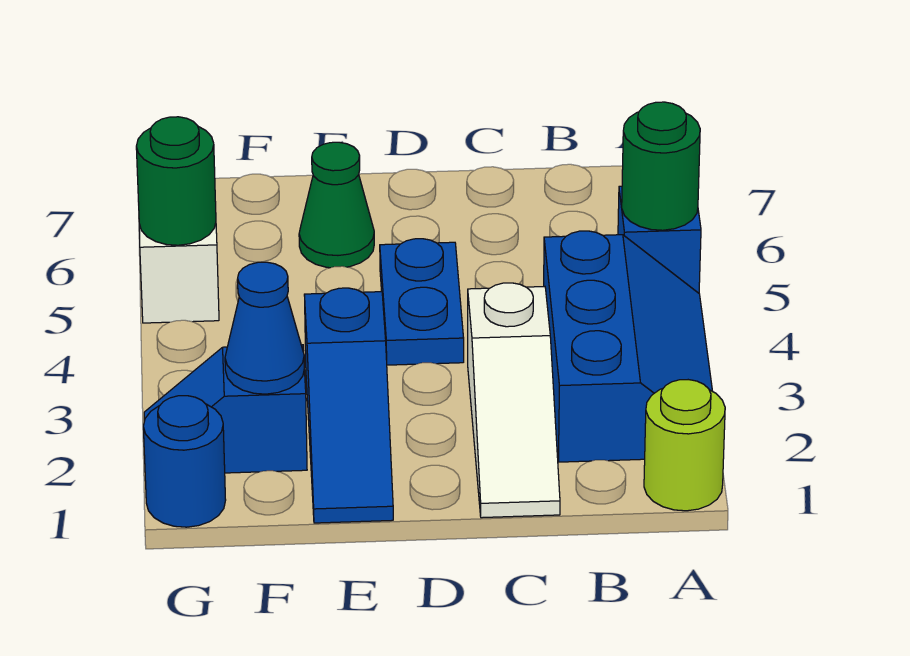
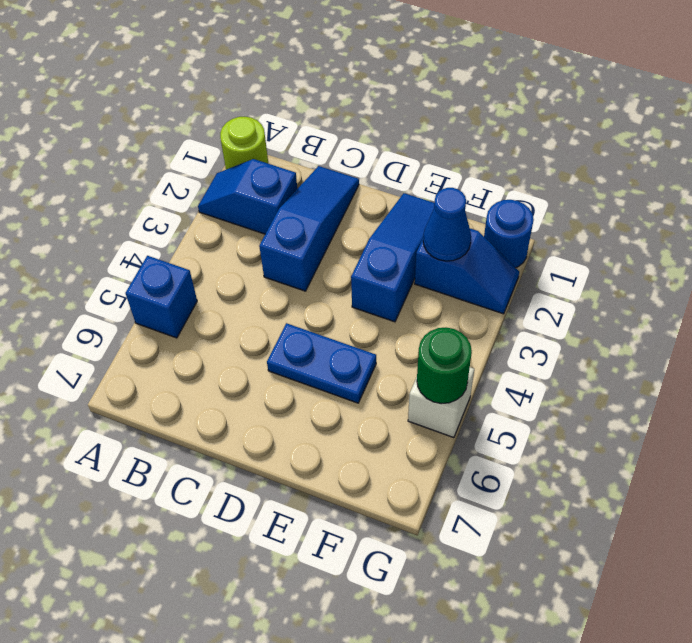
blue slope A2:B4 level 1 top B -> blue slope A2:B2 level 1 top B
green round brick A5 level 2 -> none
white slope C1:C3 level 1 top 3 -> blue slope C1:C3 level 1 top 3
blue plate D4:D5 level 1 -> blue plate D5:E5 level 1
green cone E6 level 1 -> none

